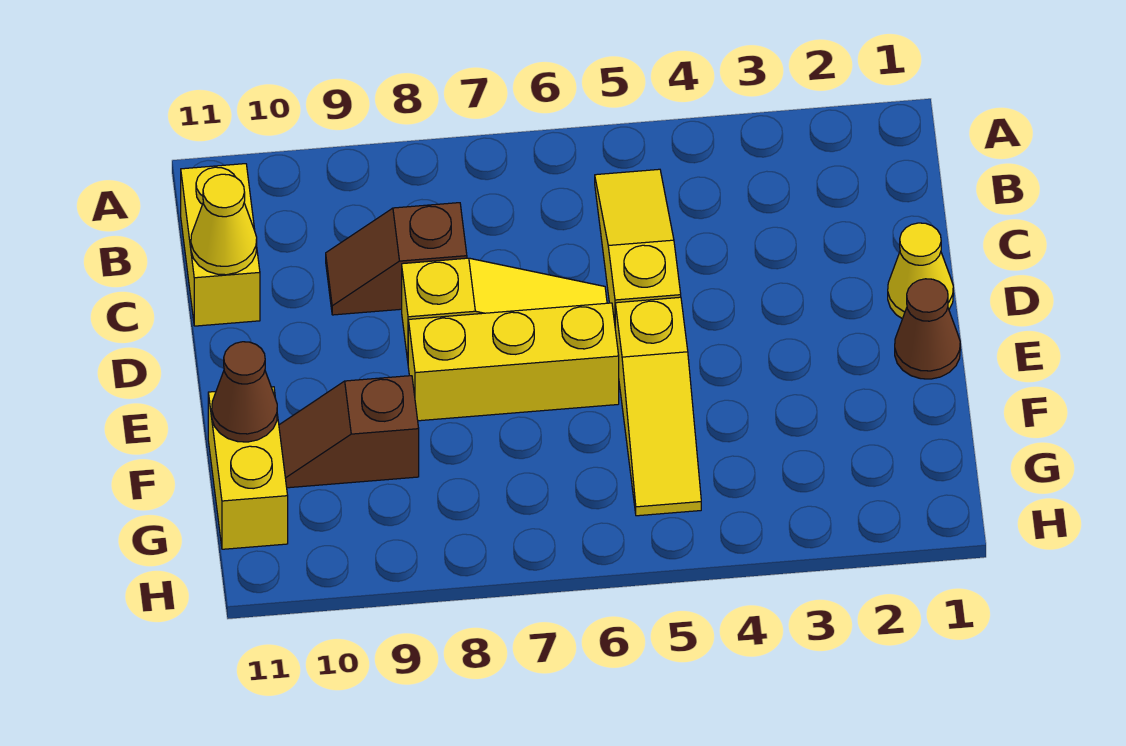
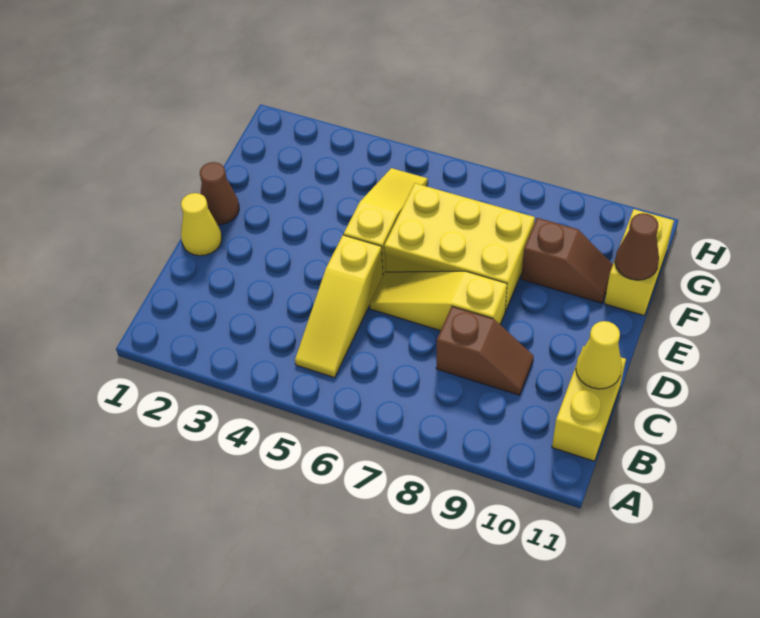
yellow brick E6:E8 level 1 -> yellow brick E6:F8 level 1

